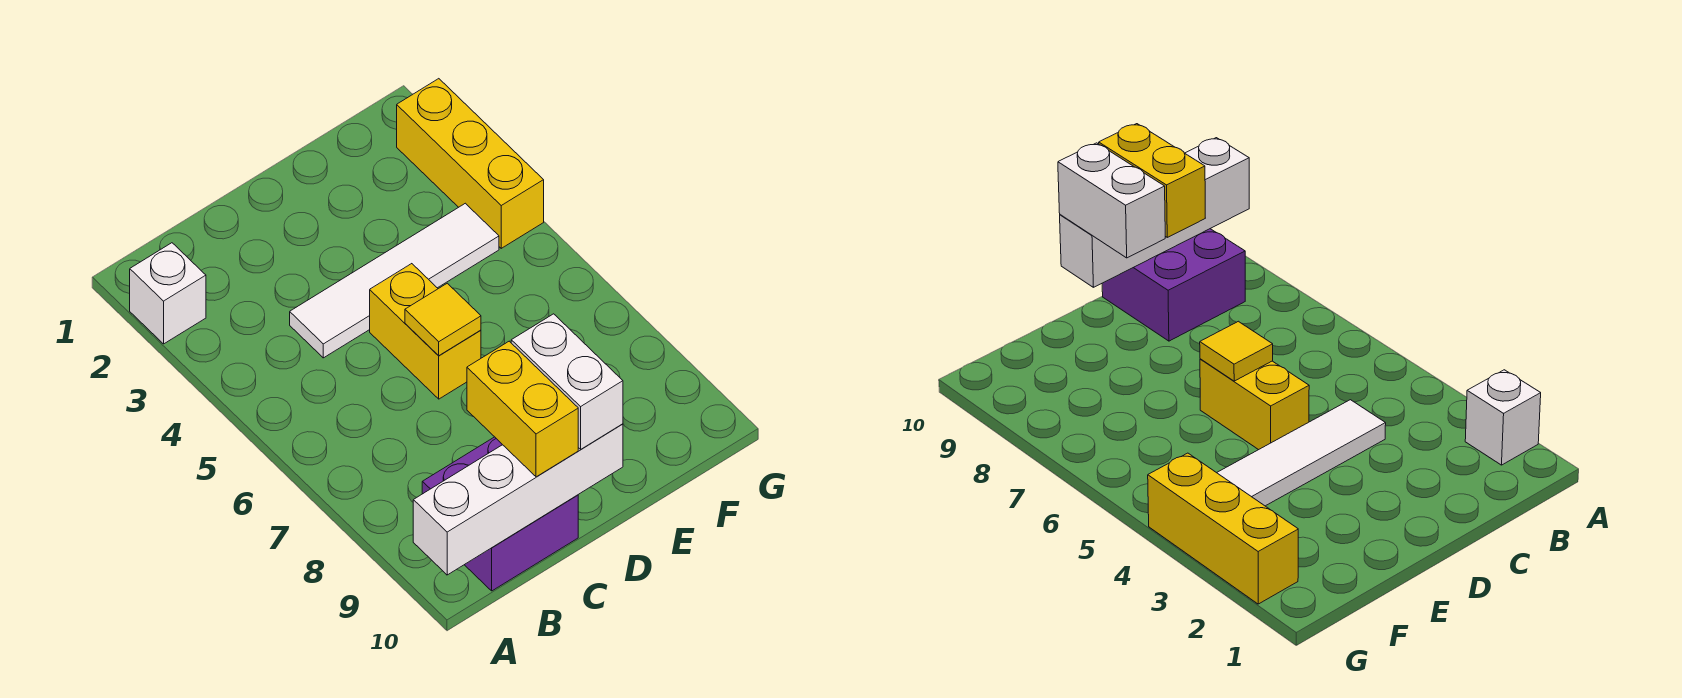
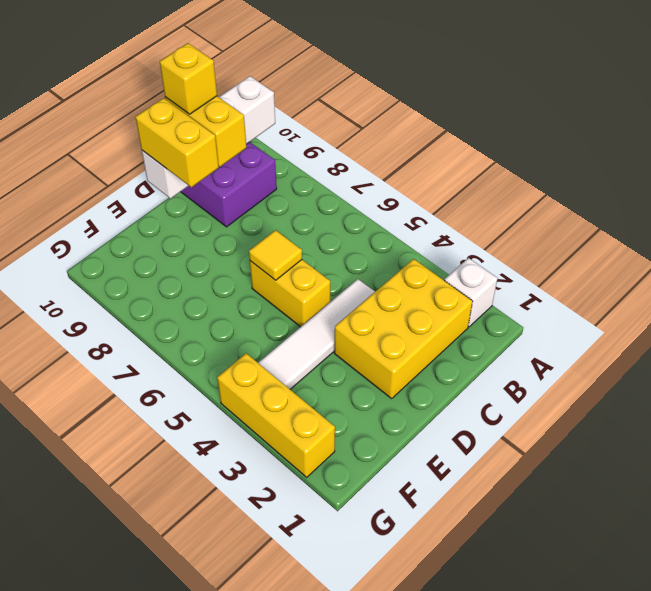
none -> yellow brick B2:D3 level 1
none -> yellow brick C10 level 4
white brick D9:D10 level 3 -> yellow brick D9:D10 level 3

